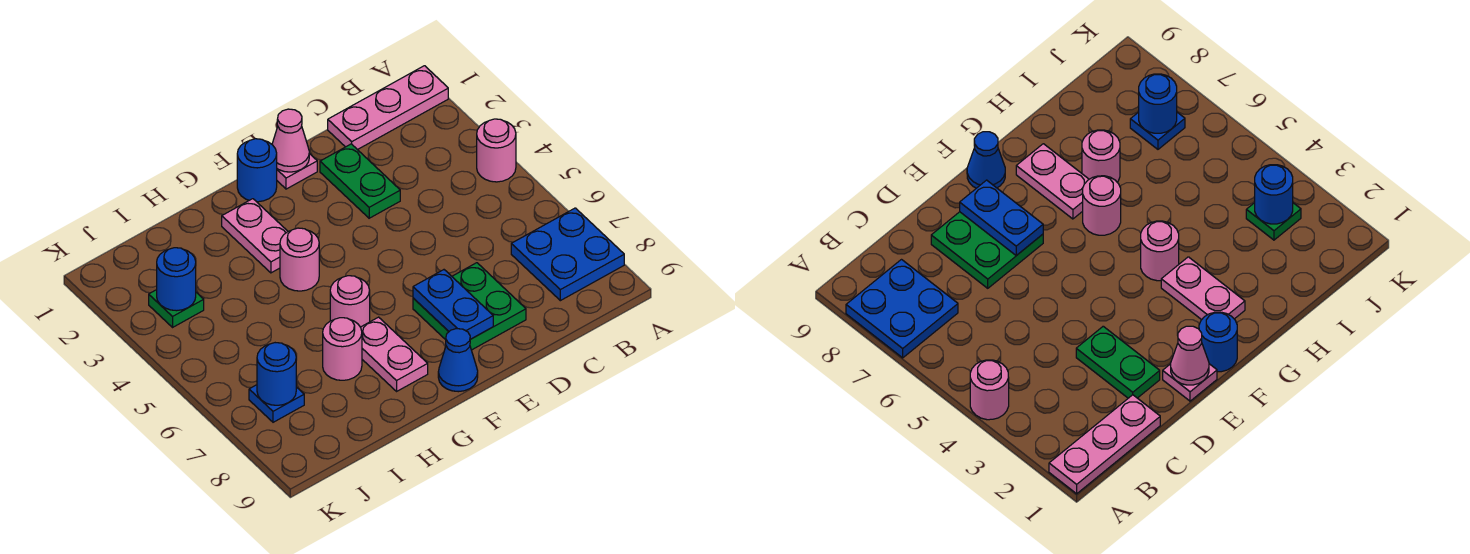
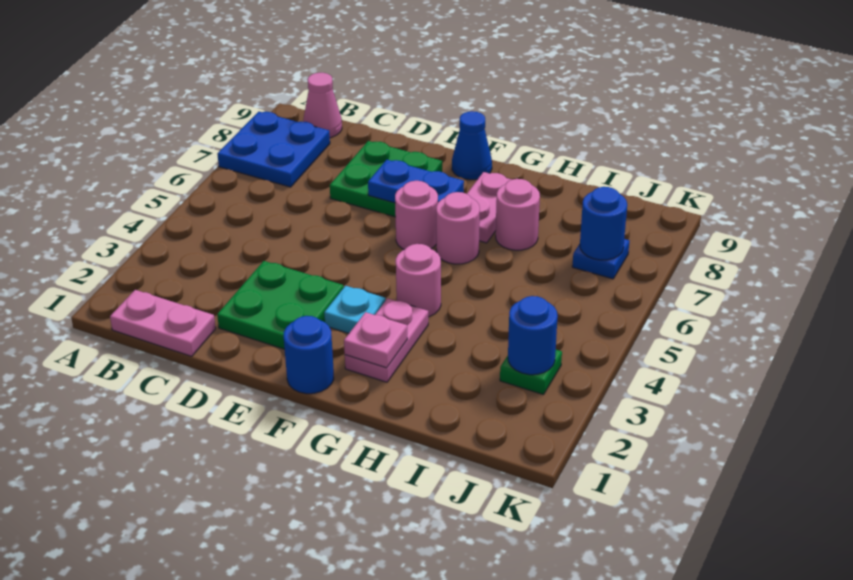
pink plate A1:C1 level 1 -> pink plate B1:C1 level 1
pink round brick A4 level 1 -> pink round brick F6 level 1
green plate D2:D3 level 1 -> green plate D2:E3 level 1
pink plate E1 level 1 -> pink plate G2 level 2
pink cone E1 level 2 -> pink cone B9 level 1
blue plate E7:E8 level 2 -> blue plate E7:F7 level 2
none -> cyan plate F3 level 1

